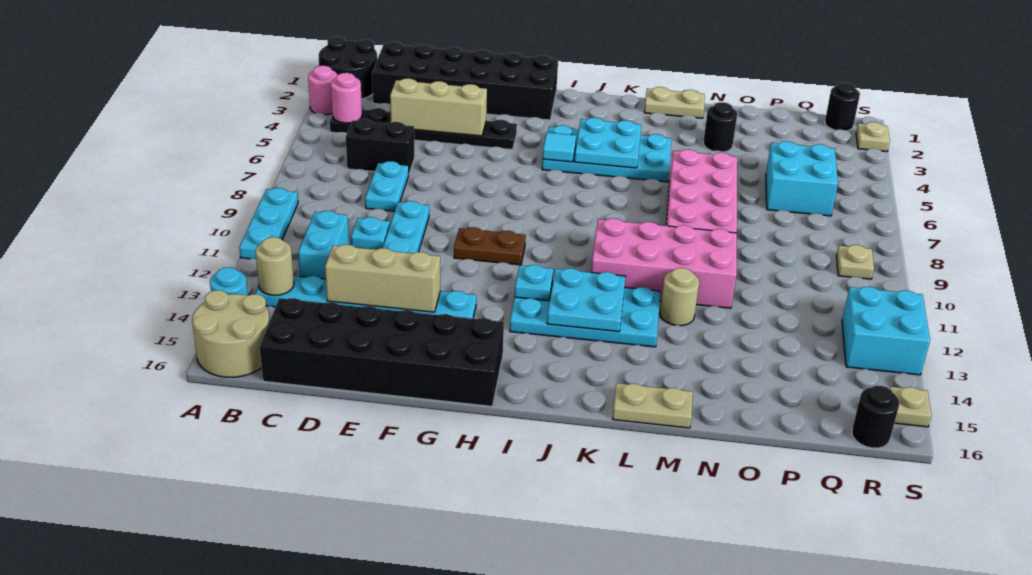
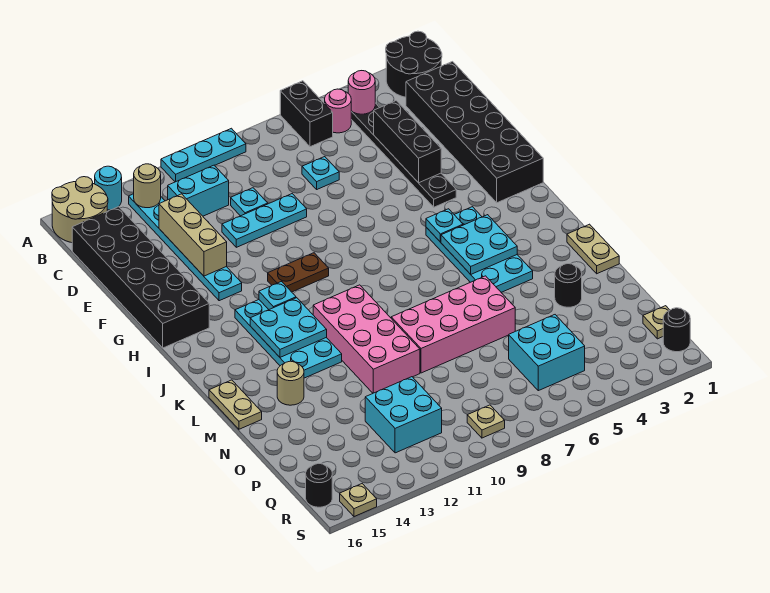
pink round brick A3 level 1 -> pink round brick B5 level 1
black brick C6:D6 level 1 -> black brick A6:B6 level 1
tan brick D4:F4 level 2 -> black brick D4:F4 level 2
cyan plate D7:D8 level 1 -> cyan plate D7 level 1
brown plate G10:H10 level 1 -> brown plate H10:H11 level 1
cyan tile I5 level 2 -> cyan plate I5 level 2
tan round brick M12 level 1 -> tan round brick M14 level 1
cyan brick R12:S13 level 1 -> cyan brick P11:Q12 level 1
tan plate S2 level 1 -> tan plate Q1 level 1

